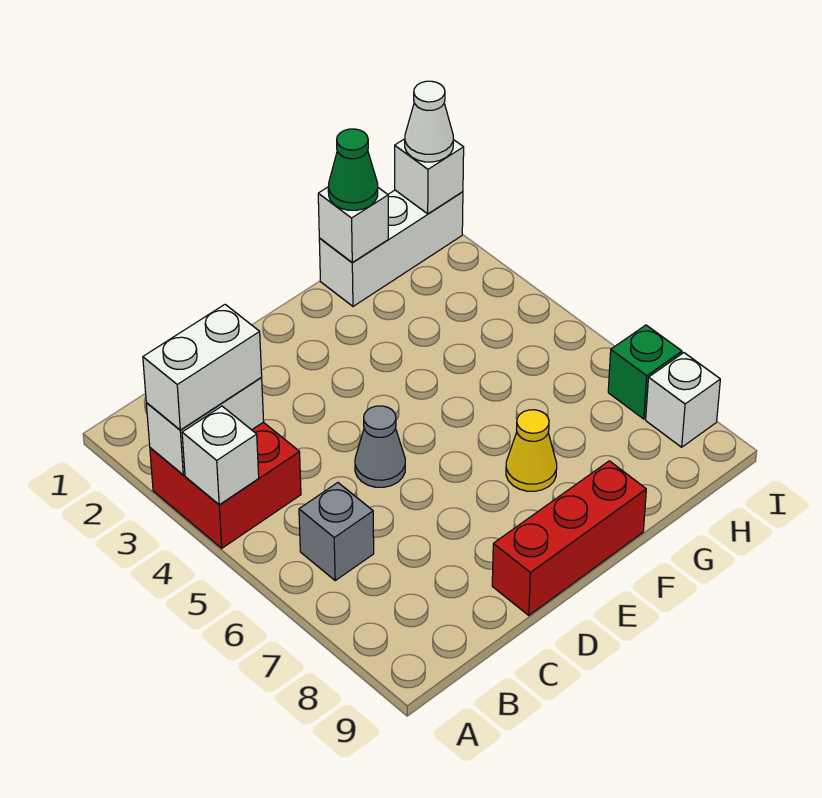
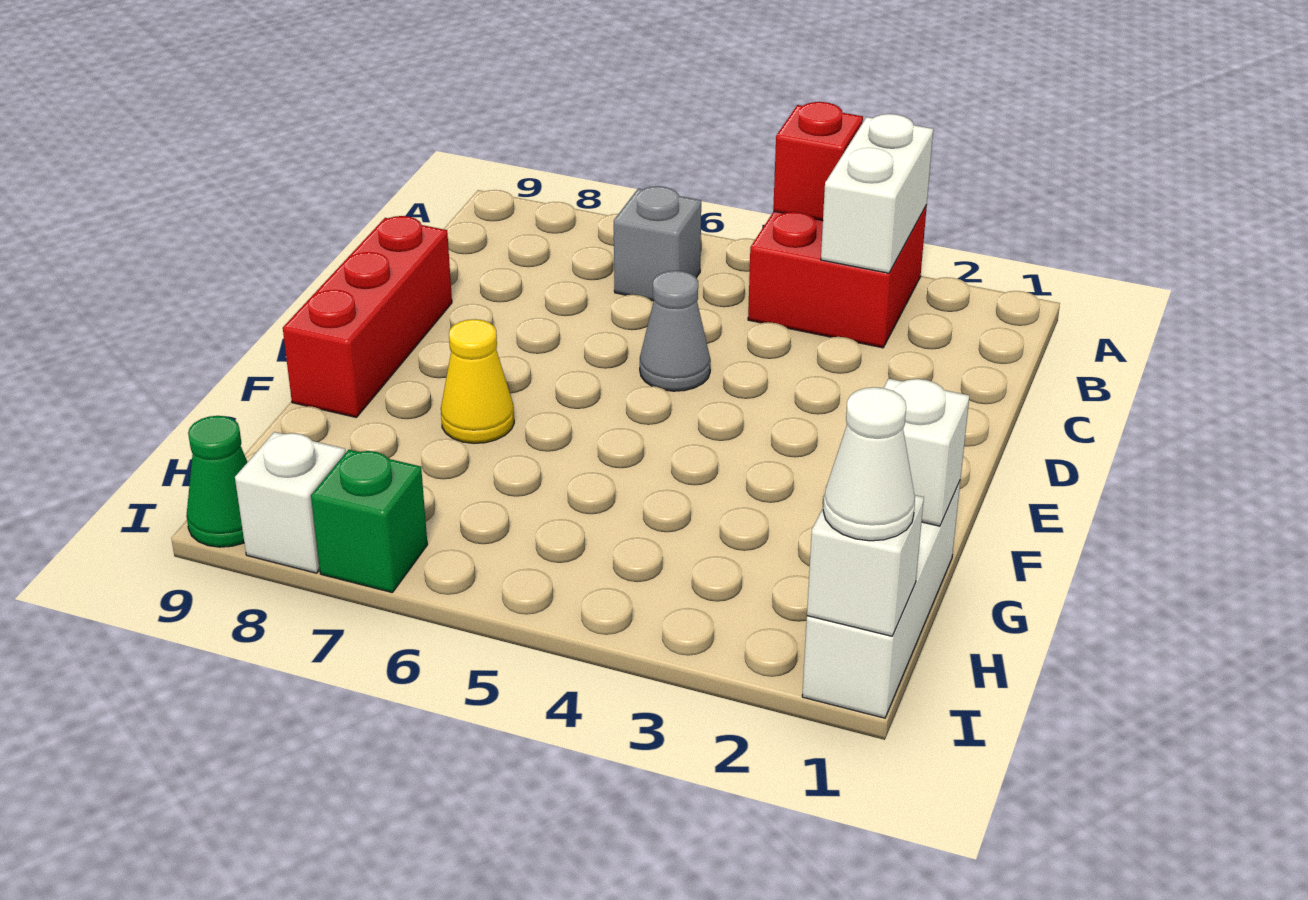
white brick A3:B3 level 3 -> none
white brick A4 level 2 -> red brick A4 level 2
green cone G1 level 3 -> green cone I9 level 1

